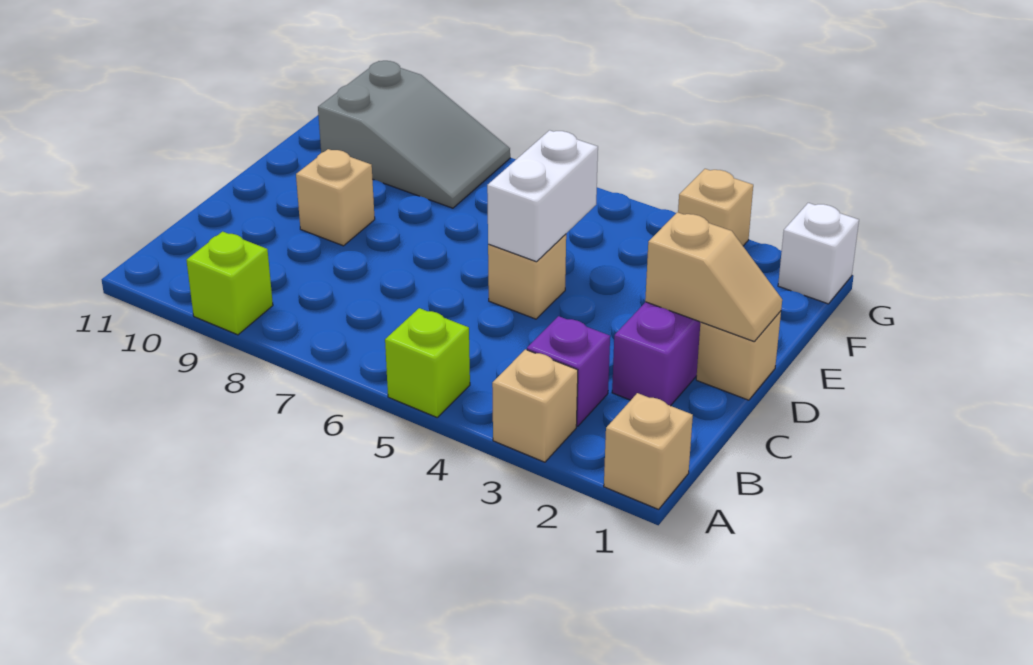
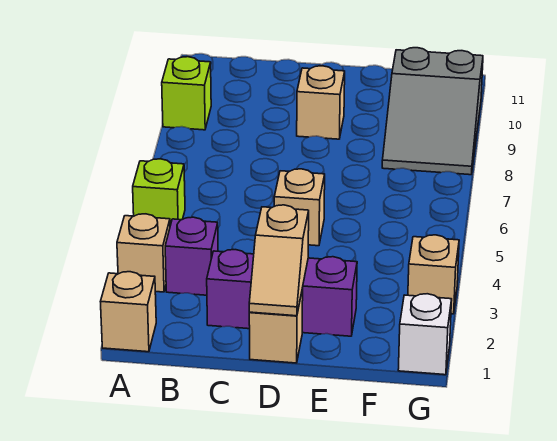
white brick D5:E5 level 2 -> none

